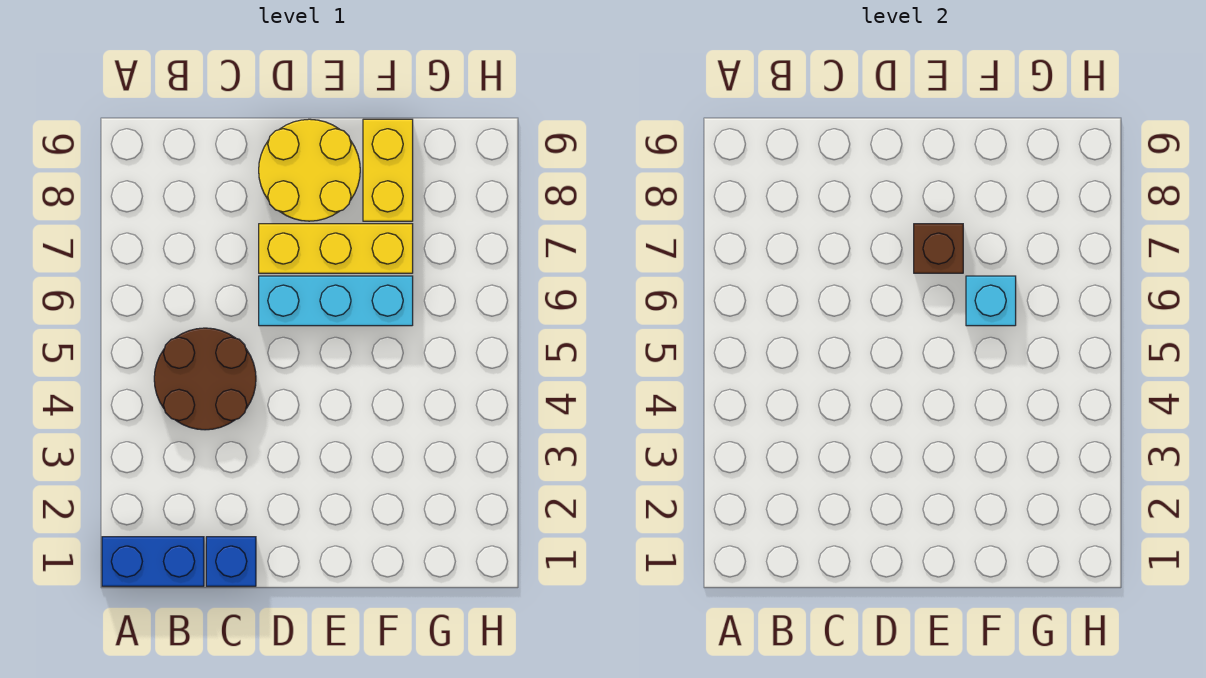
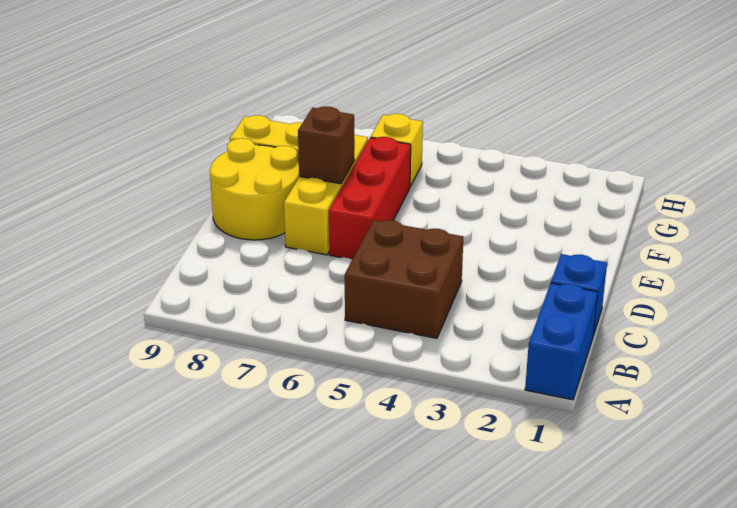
brown round brick B4:C5 level 1 -> brown brick B4:C5 level 1
cyan brick D6:F6 level 1 -> red brick D6:F6 level 1
cyan brick F6 level 2 -> none
none -> yellow brick G6 level 1

